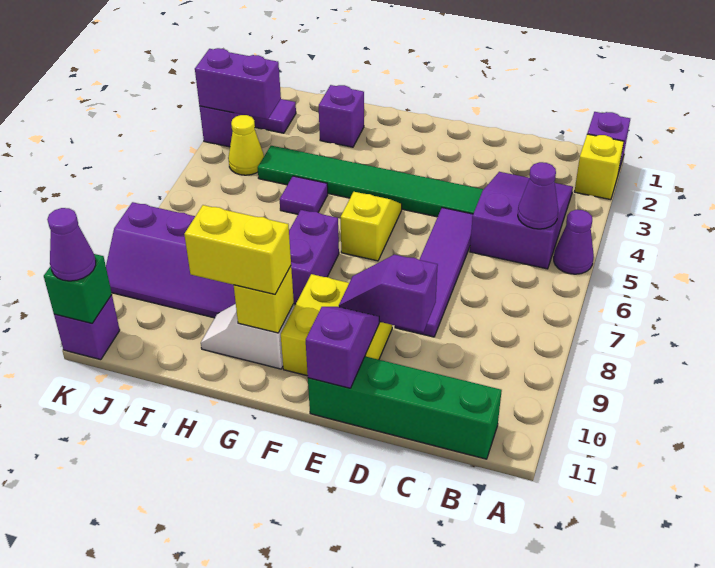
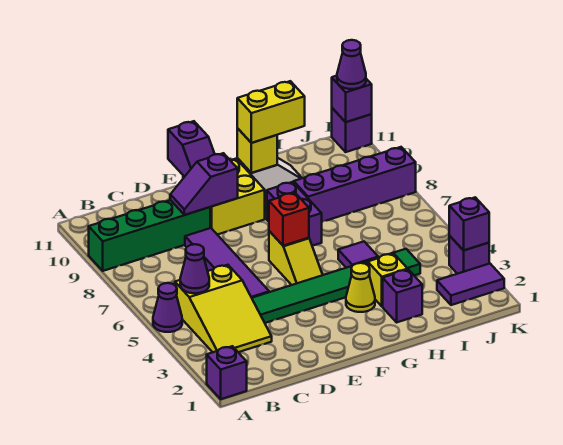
yellow brick A2 level 1 -> yellow brick H3 level 1
purple slope B3:C5 level 1 top 5 -> yellow slope B3:C5 level 1 top 5
green brick B11:E11 level 1 -> green brick A9:D9 level 1
purple slope D9:E9 level 2 top D -> purple slope D9:E9 level 2 top E
none -> red brick F6 level 2
purple brick J3:K3 level 2 -> purple brick K3 level 2
yellow cone J4 level 1 -> yellow cone G3 level 1
green brick K11 level 2 -> purple brick K11 level 2

